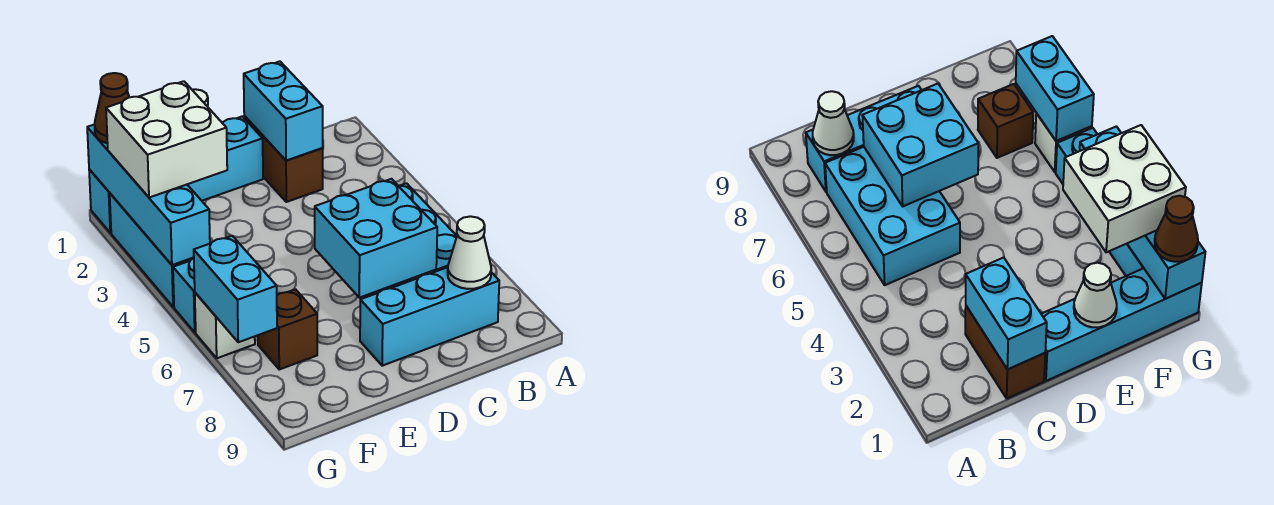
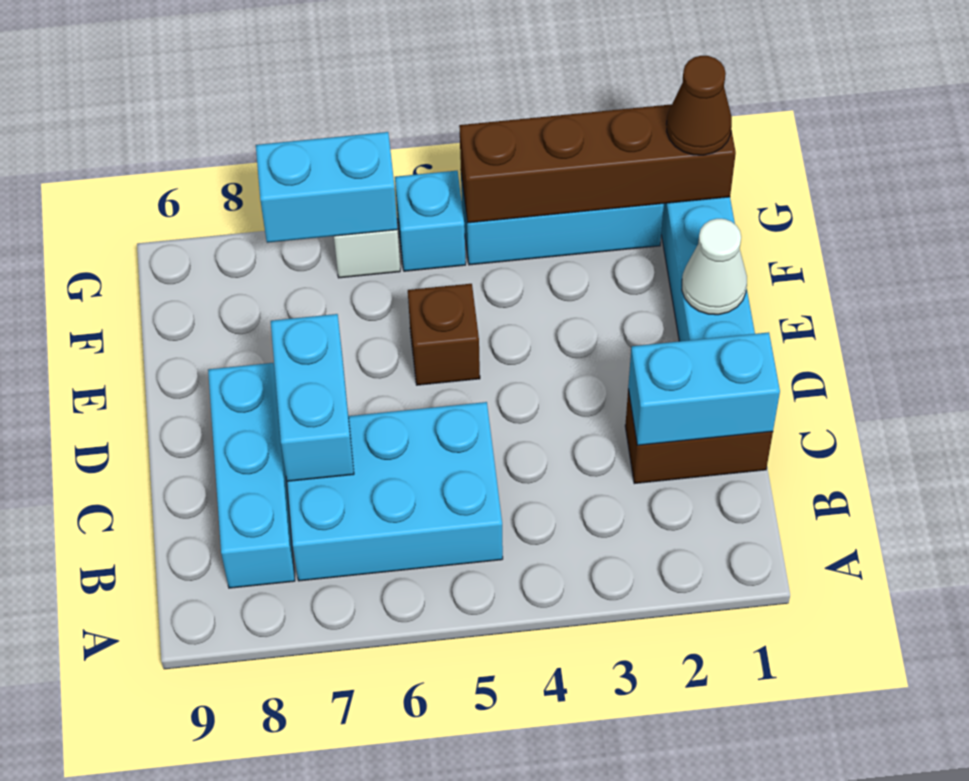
white cone B8 level 2 -> none
cyan brick C6:D7 level 2 -> cyan brick C7:D7 level 2
white brick F2:G3 level 3 -> none
brown brick F7 level 1 -> brown brick E5 level 1
cyan brick G1:G4 level 2 -> brown brick G1:G4 level 2

